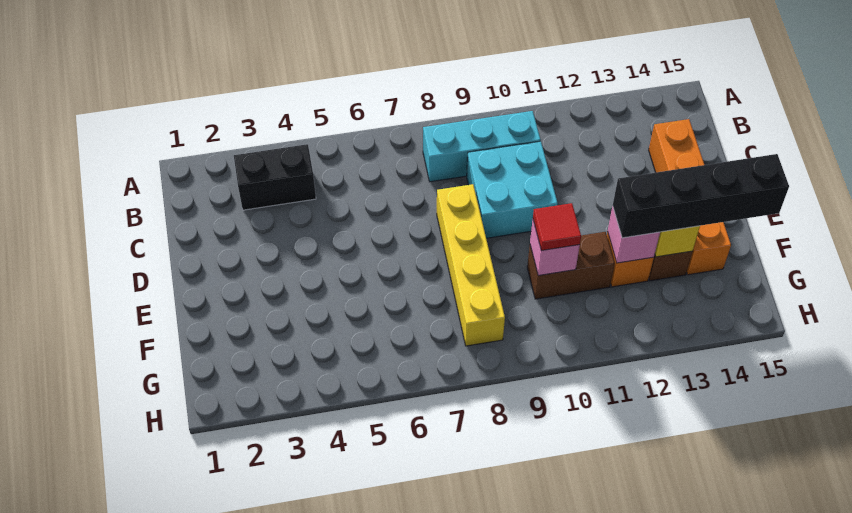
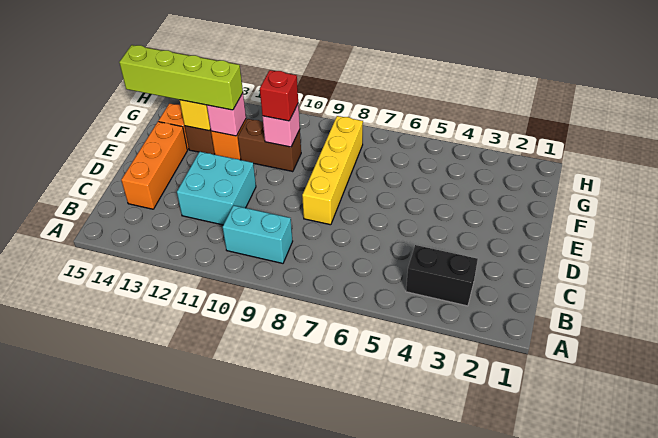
cyan brick B8:B10 level 1 -> cyan brick B9:B10 level 1
cyan brick C9:D10 level 1 -> cyan brick C11:D12 level 1
red tile F10 level 3 -> red brick F10 level 3
black brick F12:F15 level 3 -> lime brick F12:F15 level 3

